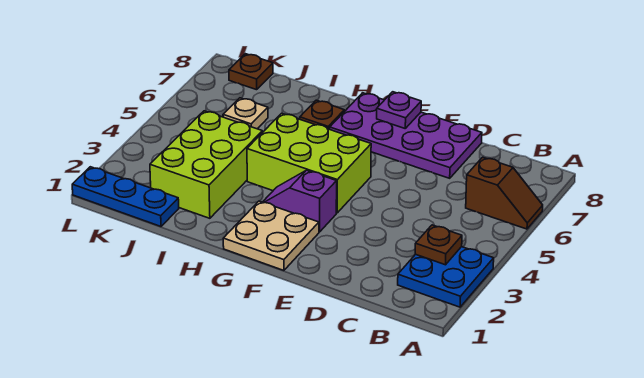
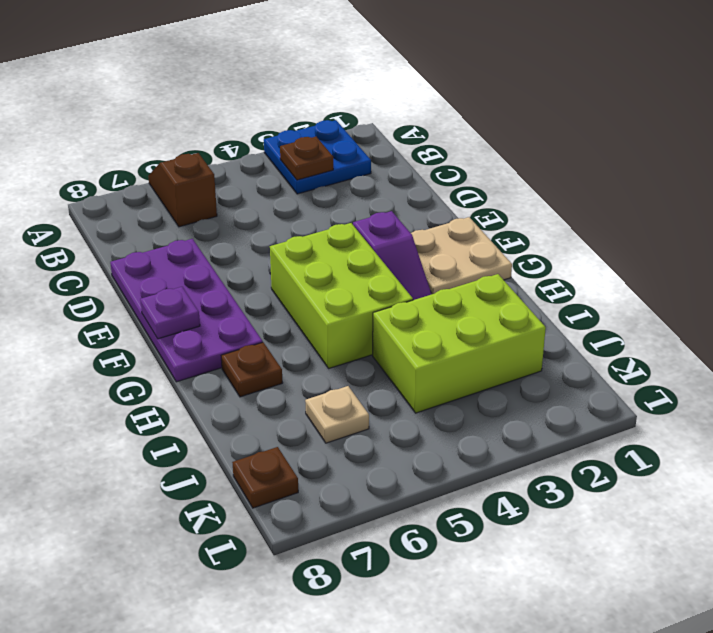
blue plate J1:L1 level 1 -> none

